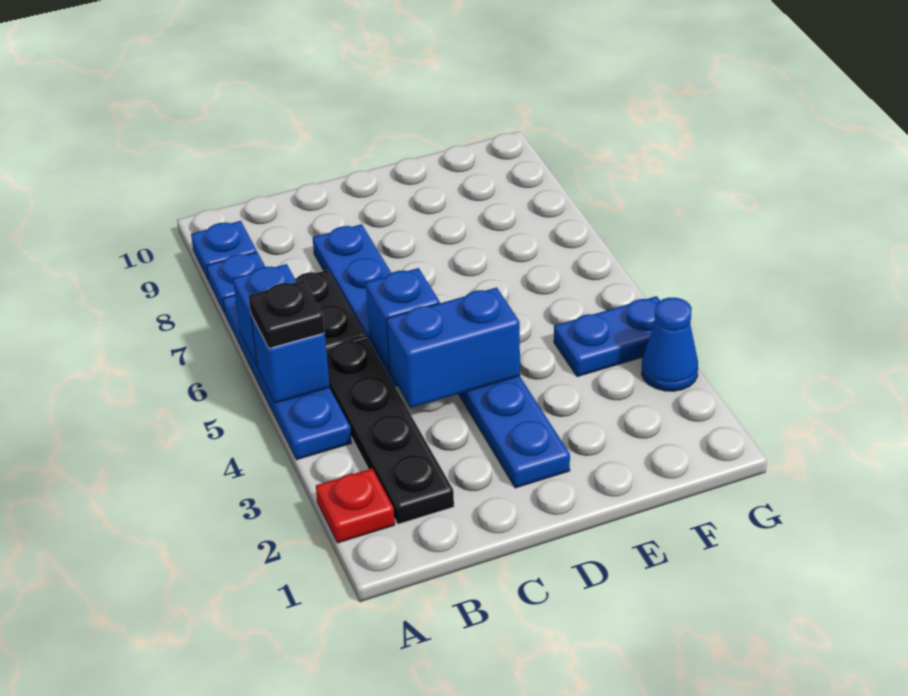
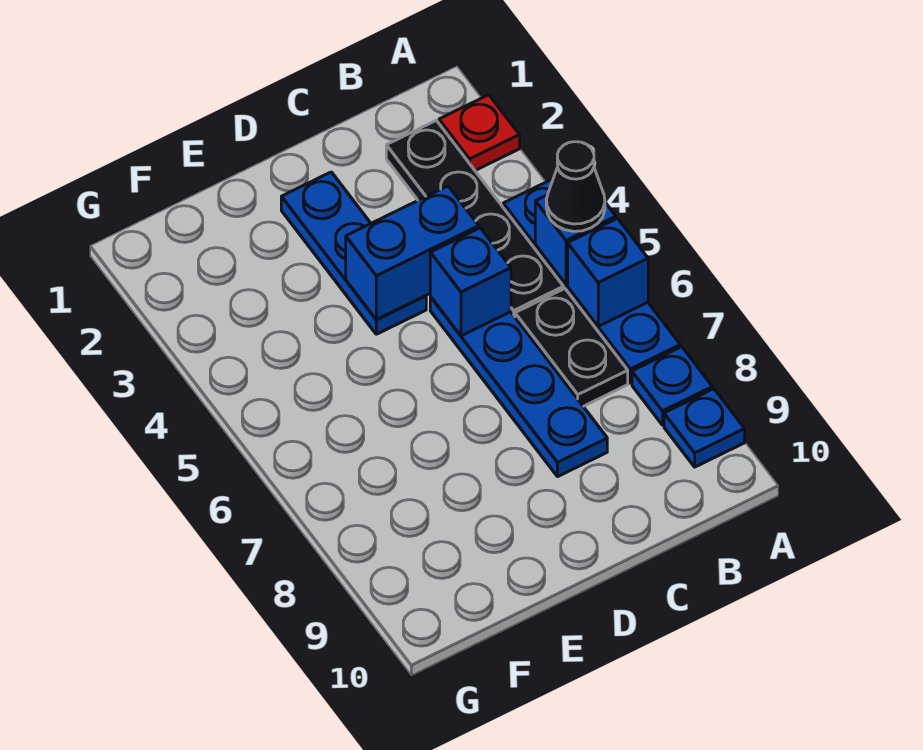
black plate A5 level 3 -> black cone A5 level 3
blue plate F4:G4 level 1 -> none
blue cone G3 level 1 -> none

